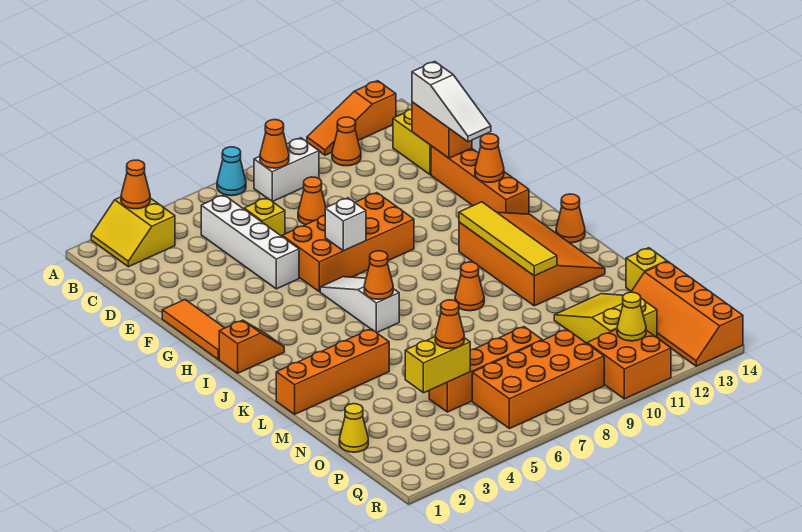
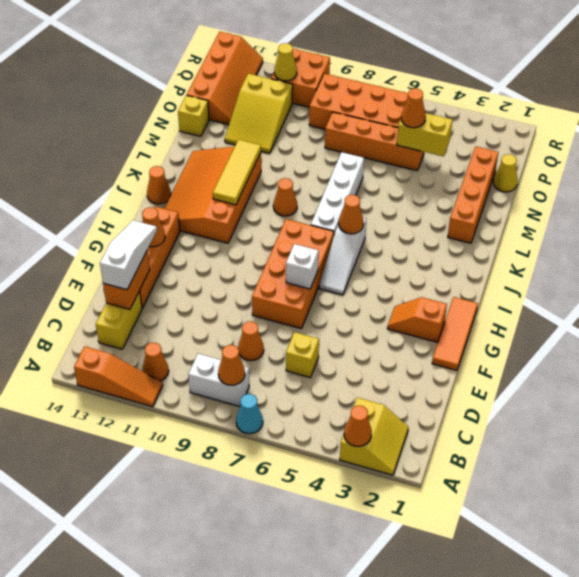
white brick C5:F5 level 1 -> white brick J7:M7 level 1
orange brick F6:G9 level 1 -> orange brick F7:I8 level 1
orange slope I1:I2 level 1 top 1 -> orange slope G2:G3 level 1 top 2
yellow tile I11:L11 level 2 -> yellow tile J11:L11 level 2
orange brick L1:L4 level 1 -> orange brick L2:O2 level 1

